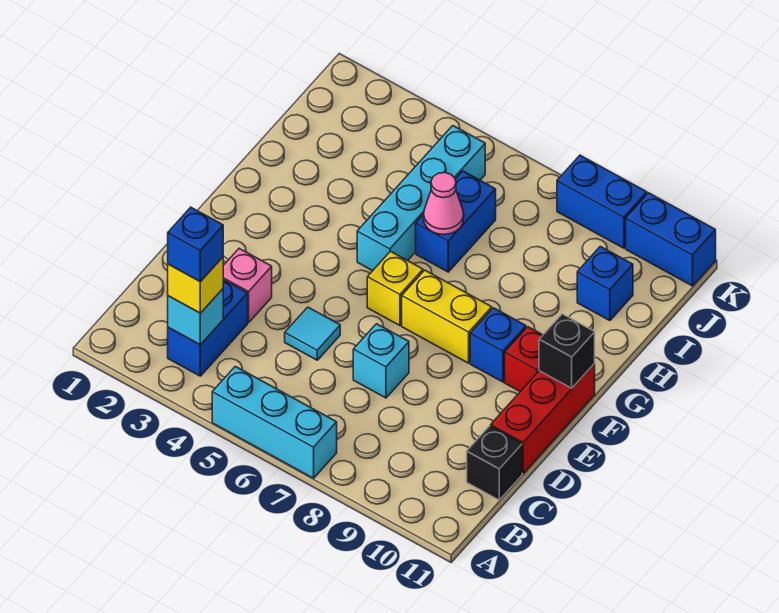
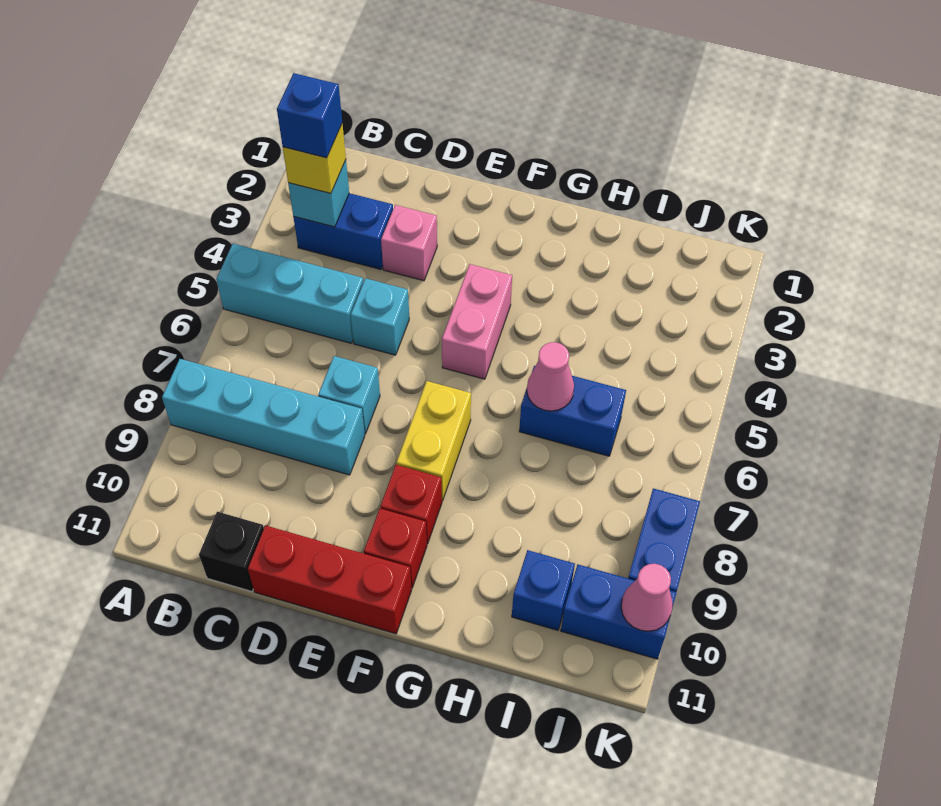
cyan brick A5:A7 level 1 -> cyan brick A5:C5 level 1
cyan tile D5 level 1 -> cyan brick D5 level 1
none -> pink brick F4:F5 level 1
yellow brick F6 level 1 -> none
blue brick F9 level 1 -> red brick F9 level 1
black brick F11 level 2 -> none
cyan brick G5:J5 level 1 -> cyan brick A8:D8 level 1
blue brick K10:K11 level 1 -> blue brick J10:K10 level 1
none -> pink cone K10 level 2

